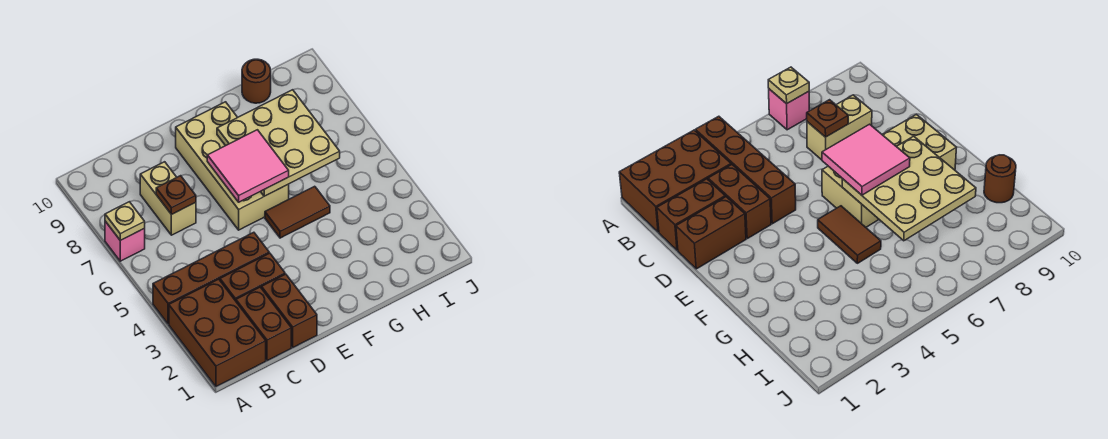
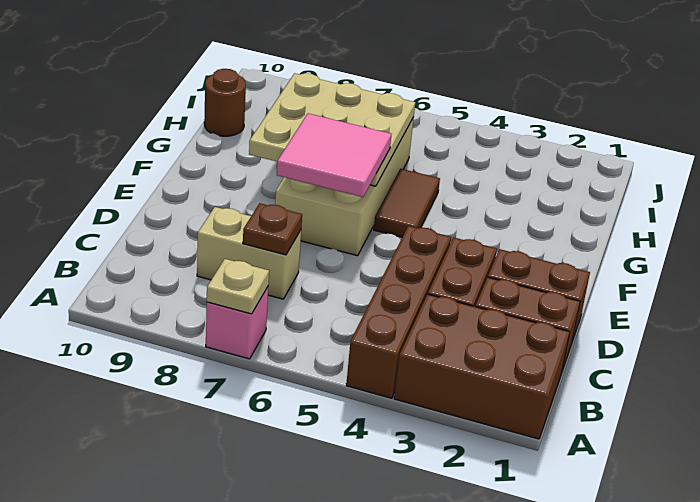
tan brick E6:F9 level 1 -> tan brick E6:H7 level 1

